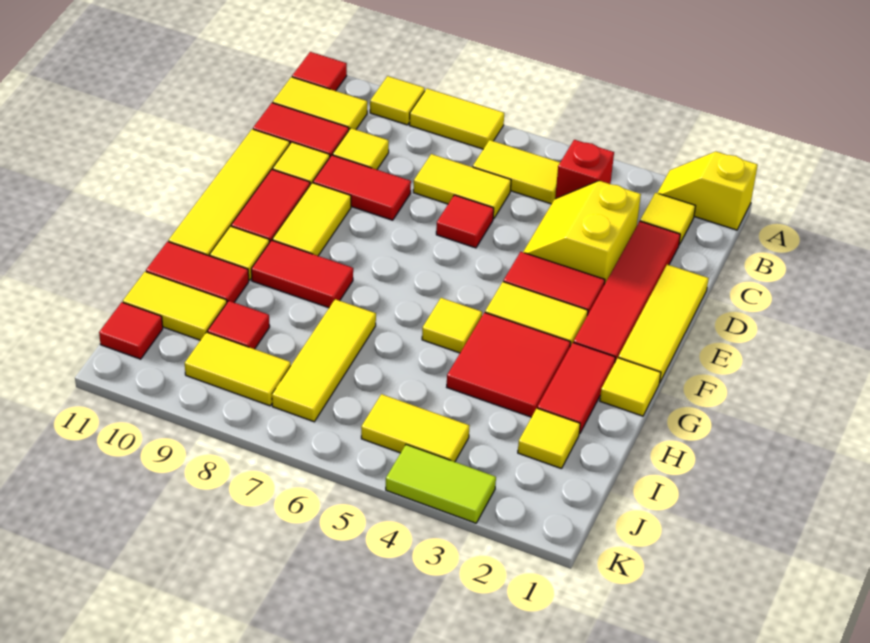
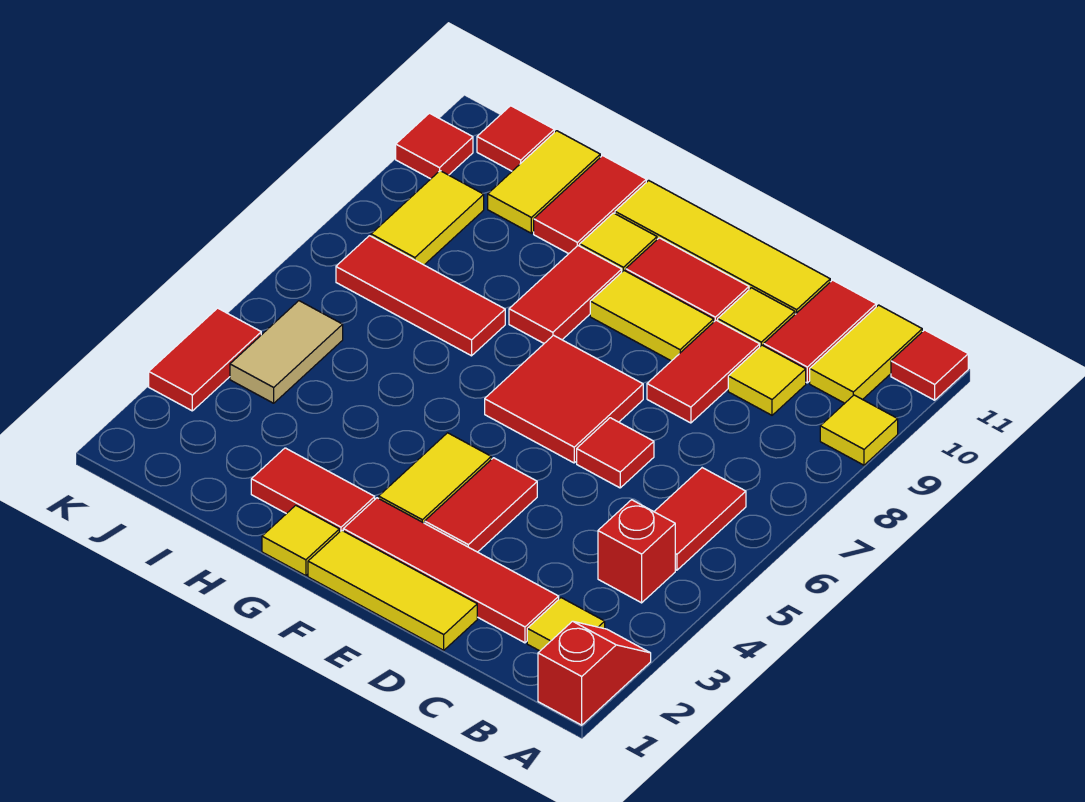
yellow slope A1:A2 level 1 top 1 -> red slope A1:A2 level 1 top 1
yellow tile A7:A8 level 1 -> none
yellow tile B5:B6 level 1 -> red tile B5:B6 level 1
yellow slope C3:D4 level 1 top 3 -> none
yellow tile C6:C7 level 1 -> none
red tile G3:H4 level 1 -> red tile E6:F7 level 1
yellow tile G5 level 1 -> none
yellow tile H7:J7 level 1 -> red tile H7:J7 level 1
yellow tile I2 level 1 -> none
red tile I9 level 1 -> red tile K10 level 1
yellow tile J4:J5 level 1 -> tan tile J4:J5 level 1
lime tile K3:K4 level 1 -> red tile K3:K4 level 1

